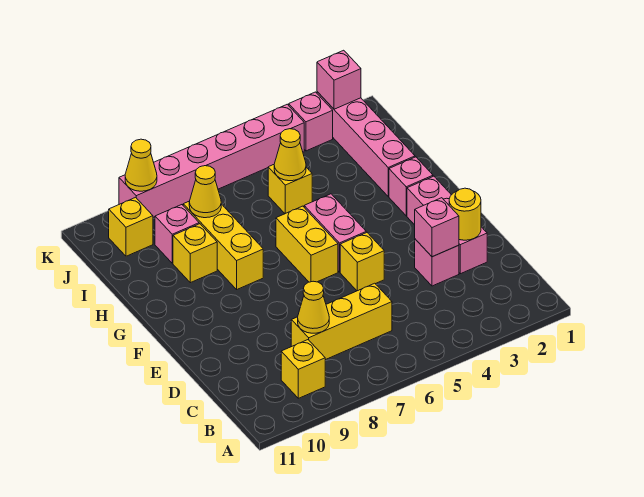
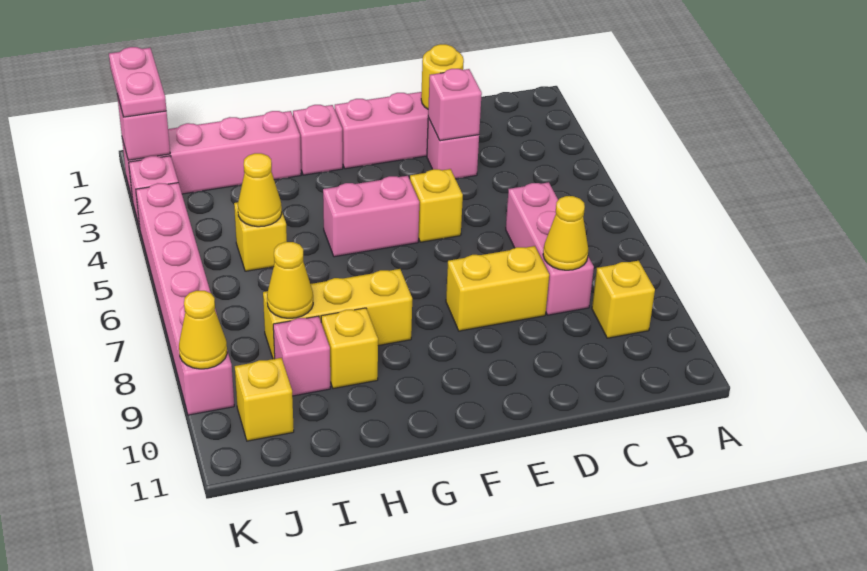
yellow brick C6:C8 level 1 -> pink brick C6:C8 level 1
yellow brick F6:G6 level 1 -> yellow brick D8:E8 level 1
none -> pink plate K1:K2 level 3

